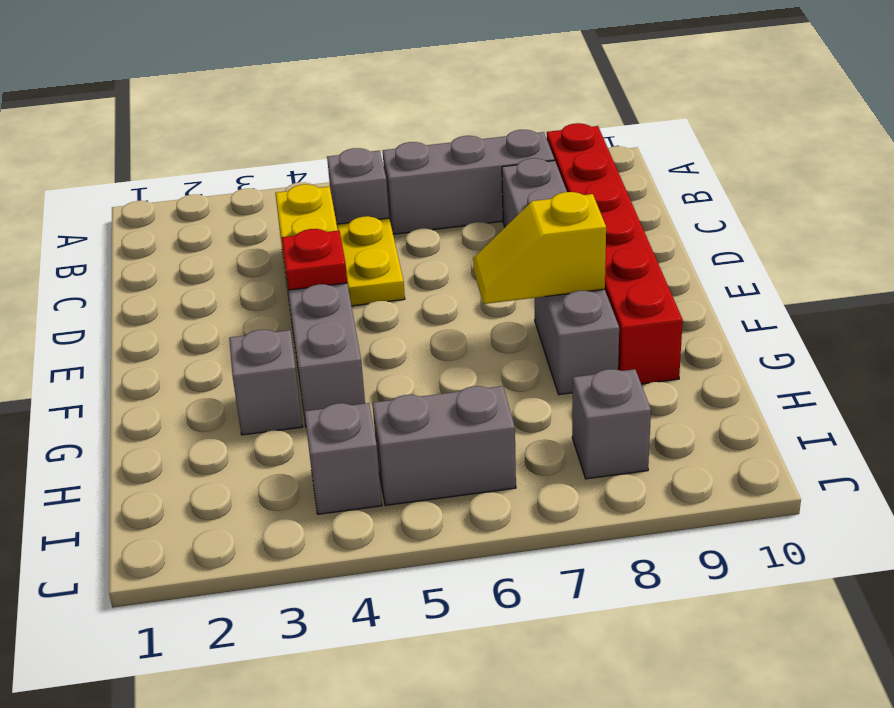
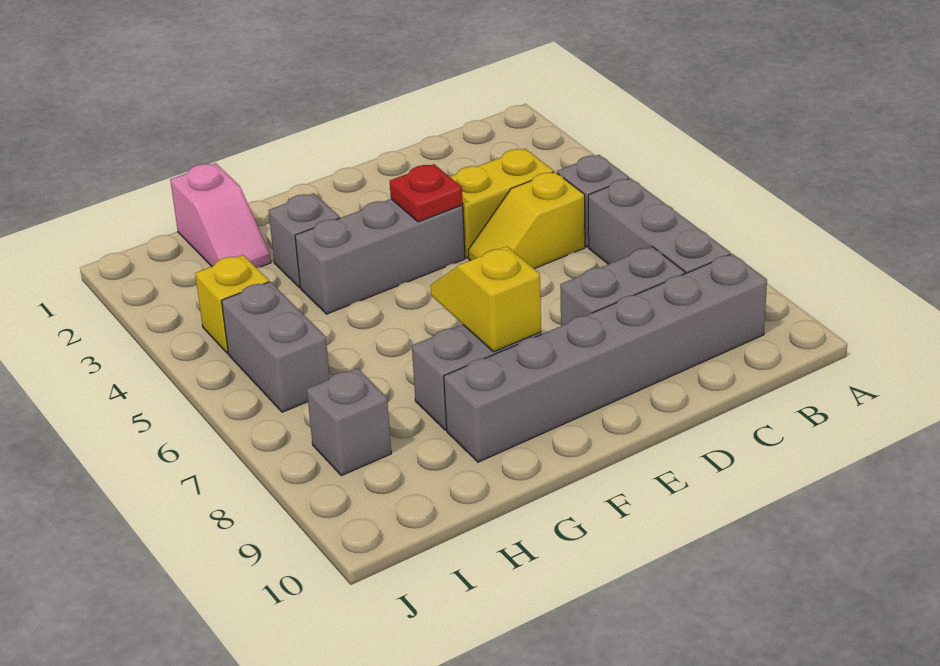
red brick B9:G9 level 1 -> grey brick B9:G9 level 1
yellow plate C5:D5 level 1 -> yellow slope C5:D5 level 1 top C
none -> pink slope H1:H2 level 1 top 1
grey brick I4 level 1 -> yellow brick I4 level 1

